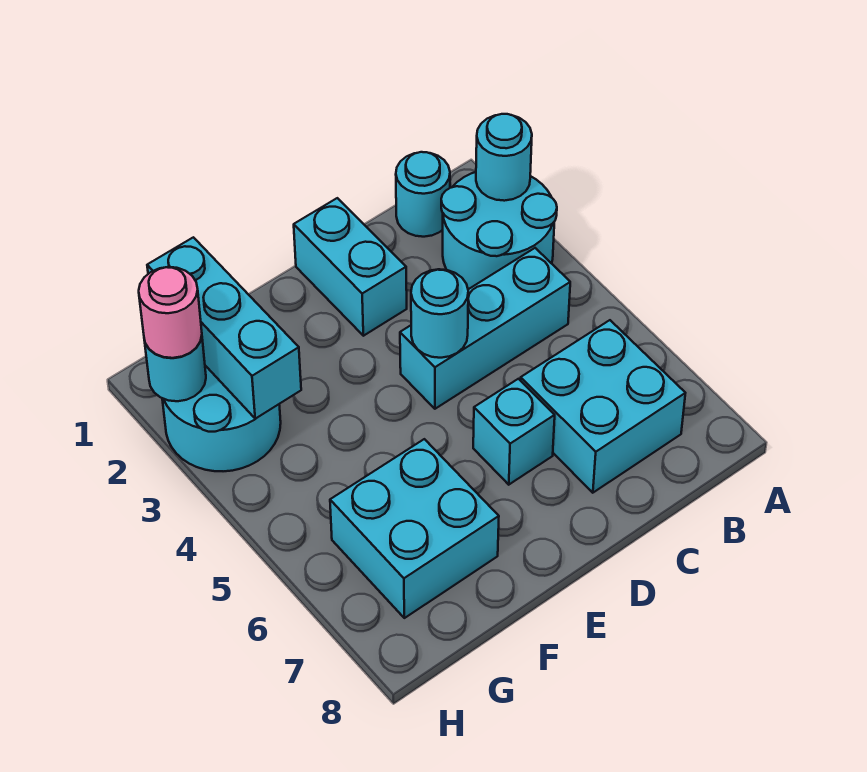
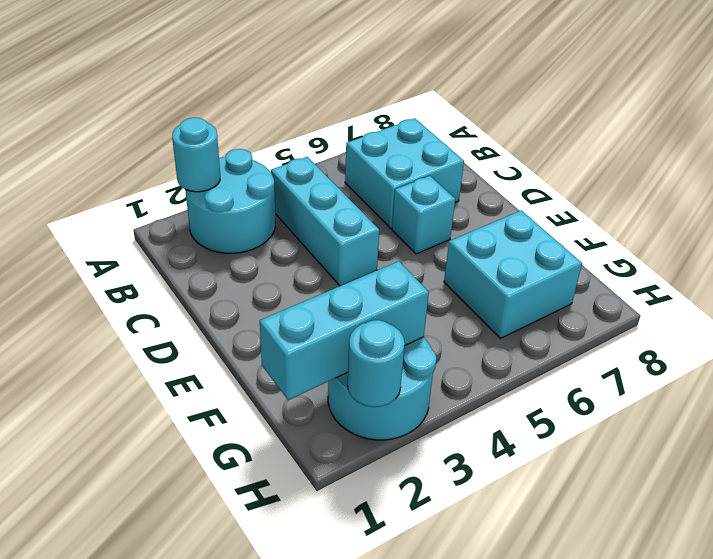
cyan round brick B1 level 1 -> none
cyan brick D1:D2 level 1 -> none
cyan round brick D4 level 2 -> none
pink round brick H2 level 3 -> none

